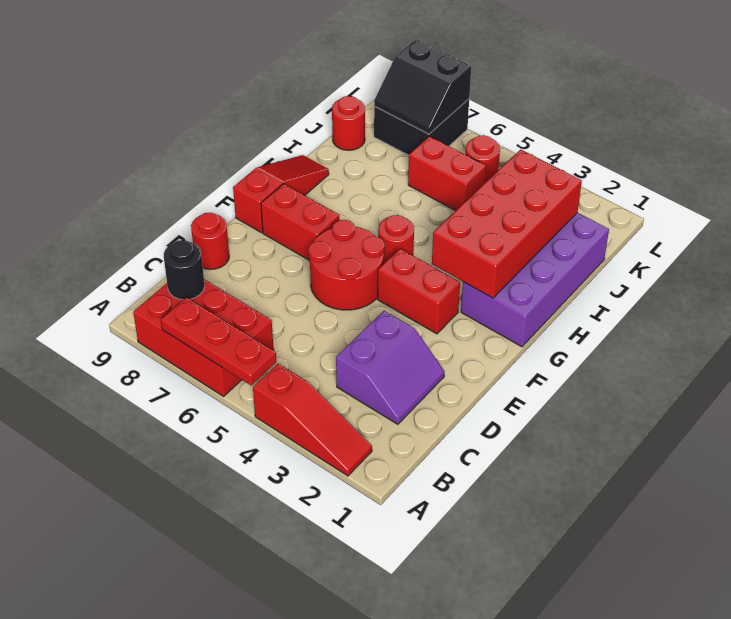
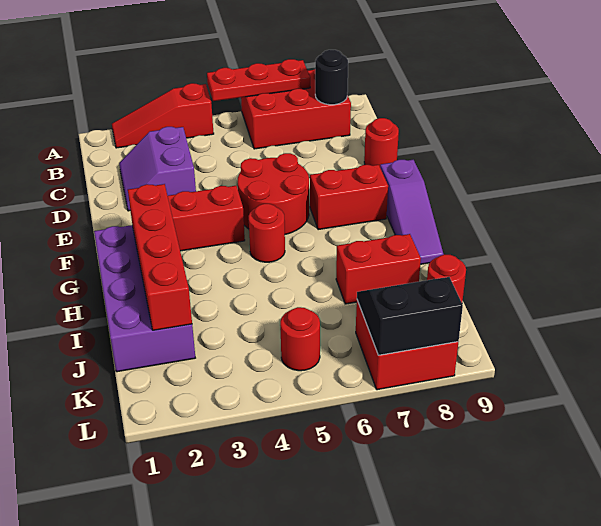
red slope F9:H9 level 1 top F -> purple slope F9:H9 level 1 top F
red brick G2:J3 level 2 -> red brick G2:J2 level 2
red brick J5:J6 level 1 -> red brick I7:I8 level 1
black brick K7:L8 level 1 -> red brick K7:L8 level 1

